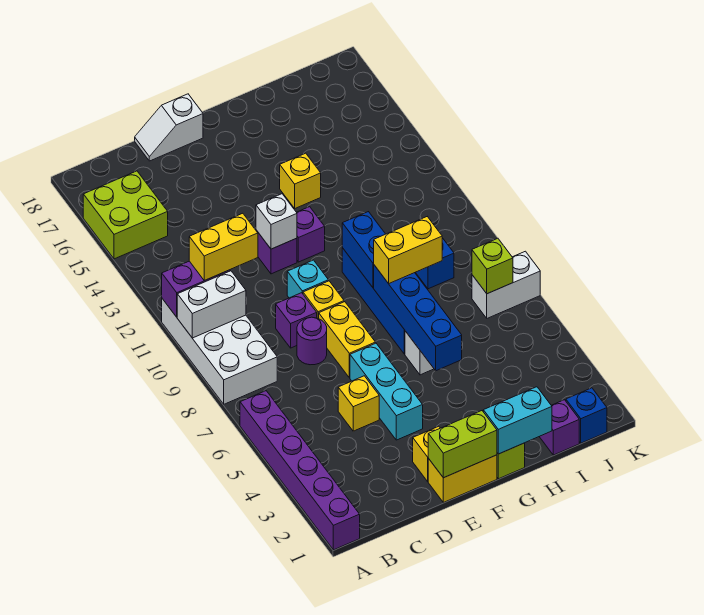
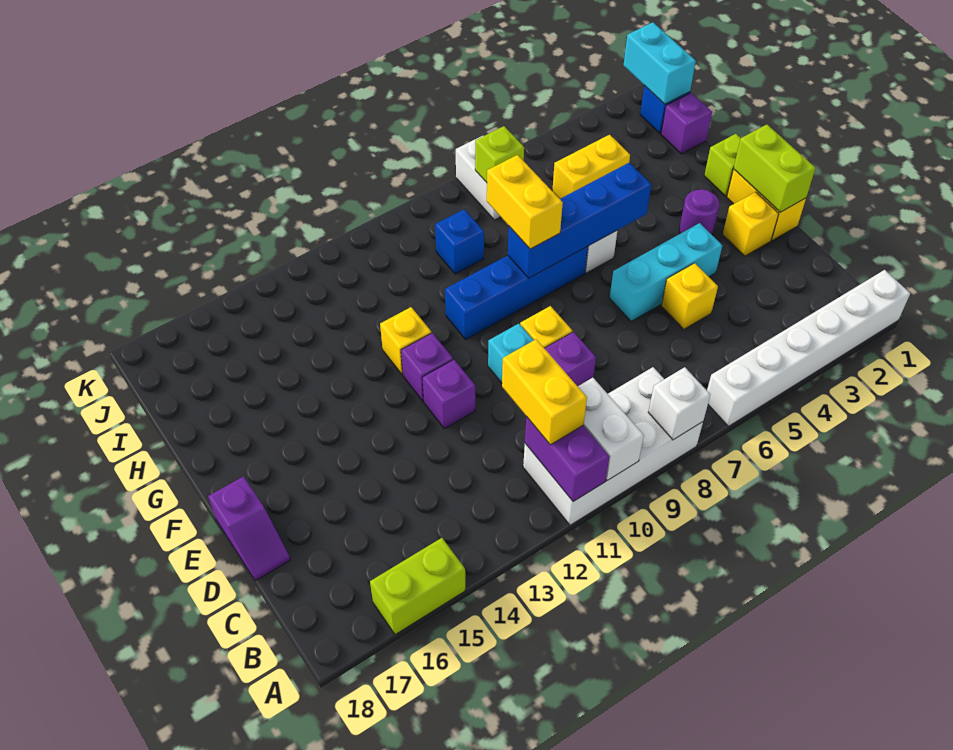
purple brick A1:A6 level 1 -> white brick A1:A6 level 1
lime brick A15:B16 level 1 -> lime brick A15:A16 level 1
purple round brick D8 level 1 -> purple round brick F3 level 1
white slope D18:E18 level 1 top E -> purple slope D18:E18 level 1 top E
yellow brick E7:E8 level 1 -> yellow brick I4:I5 level 1
white brick E12 level 2 -> white brick A8 level 2
cyan brick G1:H1 level 2 -> cyan brick J1:K1 level 2
blue brick G9:G10 level 2 -> none
yellow brick G14 level 1 -> yellow brick G12 level 1

